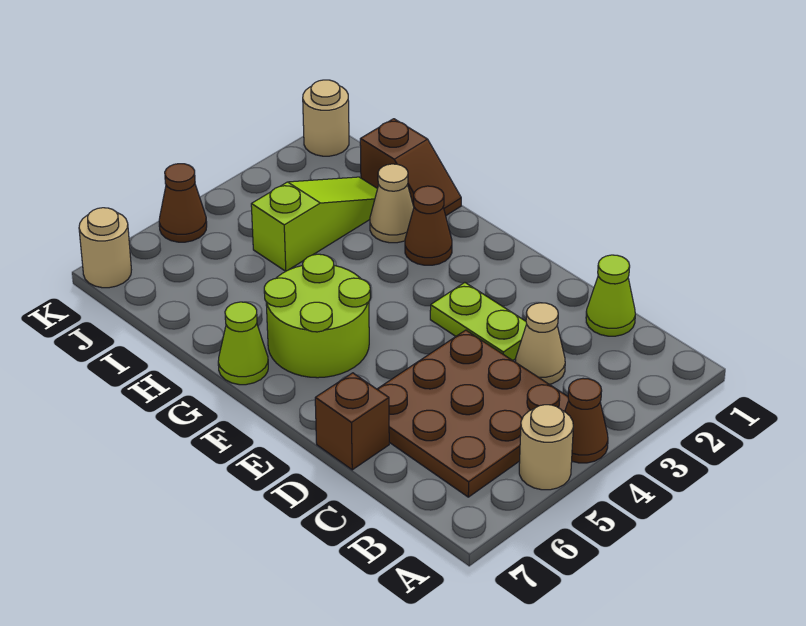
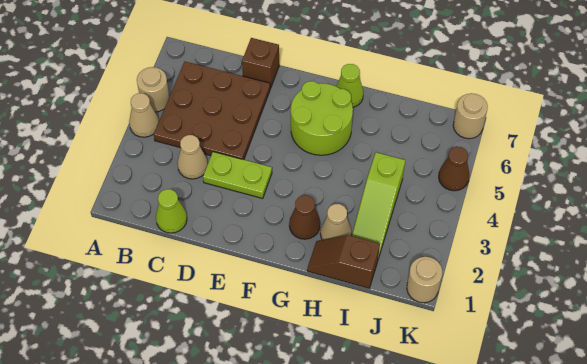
brown cone A4 level 1 -> tan cone A4 level 1

